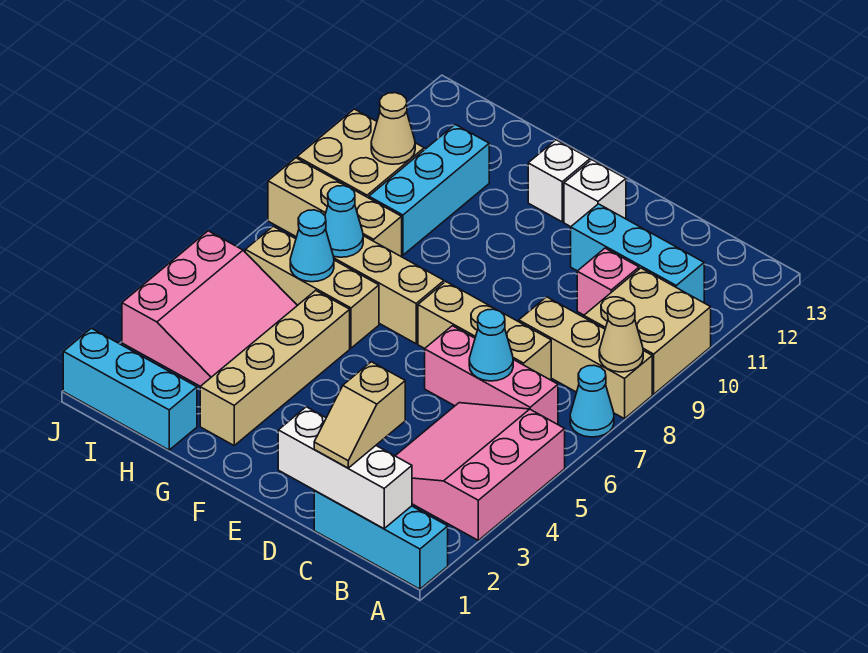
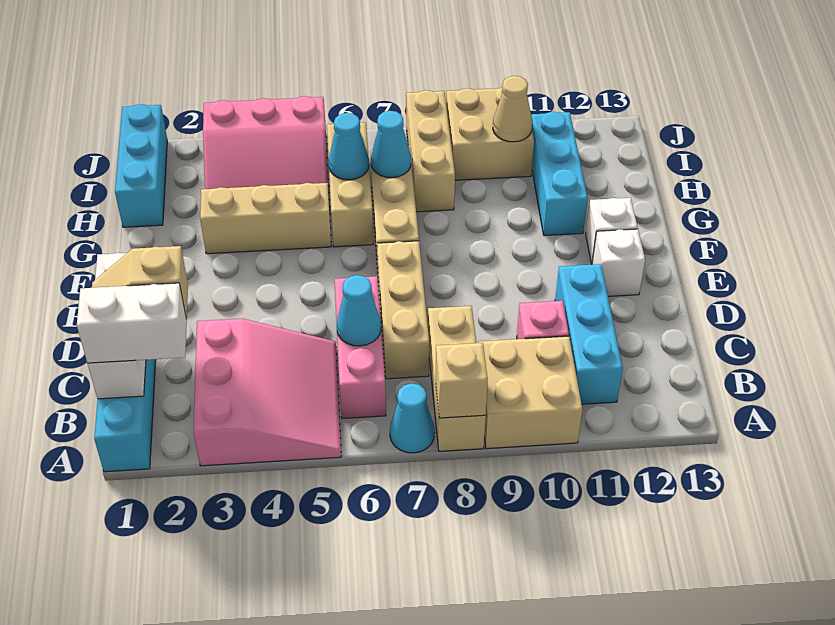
pink slope A3:C5 level 1 top A -> pink slope A3:C5 level 1 top 3
tan cone A8 level 2 -> tan brick A8 level 2
none -> white brick B1:B2 level 3
tan brick G2:G5 level 1 -> tan brick G3:G5 level 1
cyan brick H9:H11 level 1 -> cyan brick G11:I11 level 1

